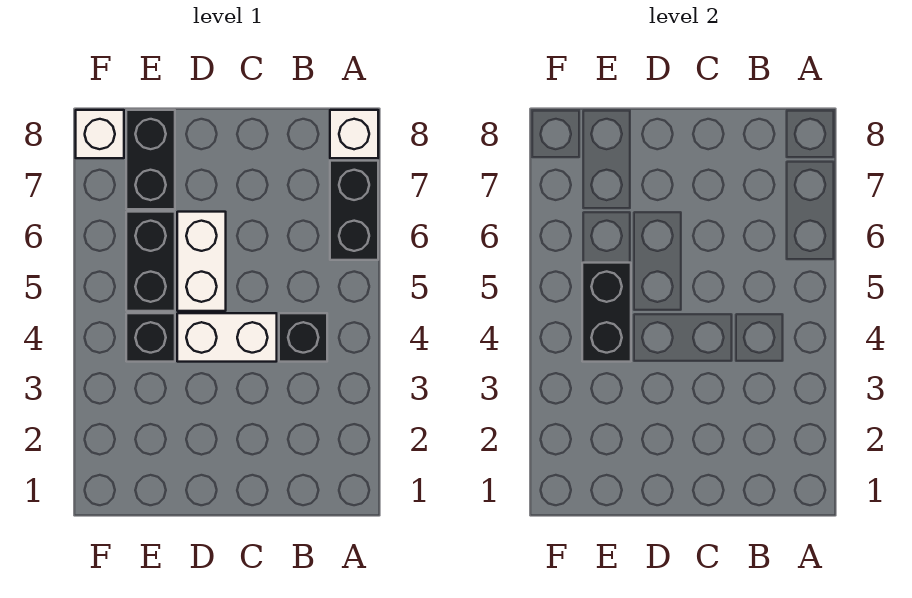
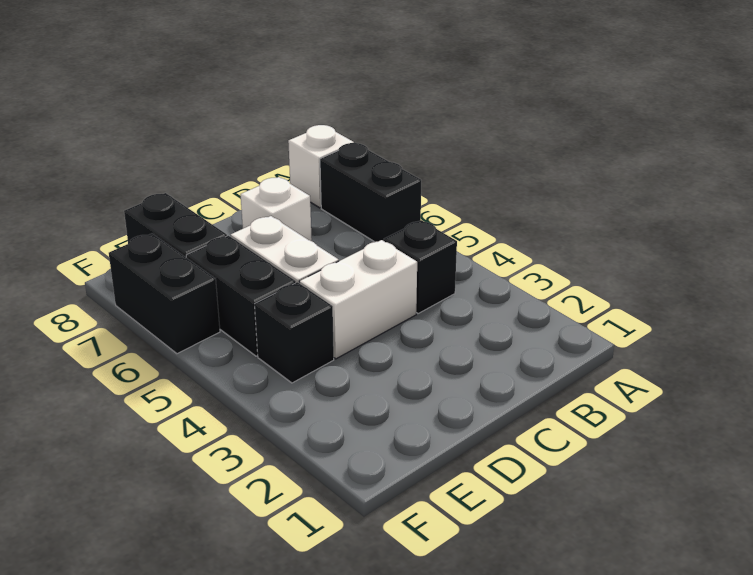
black brick E4:E5 level 2 -> black brick F6:F7 level 1
white brick F8 level 1 -> white brick C7 level 1

